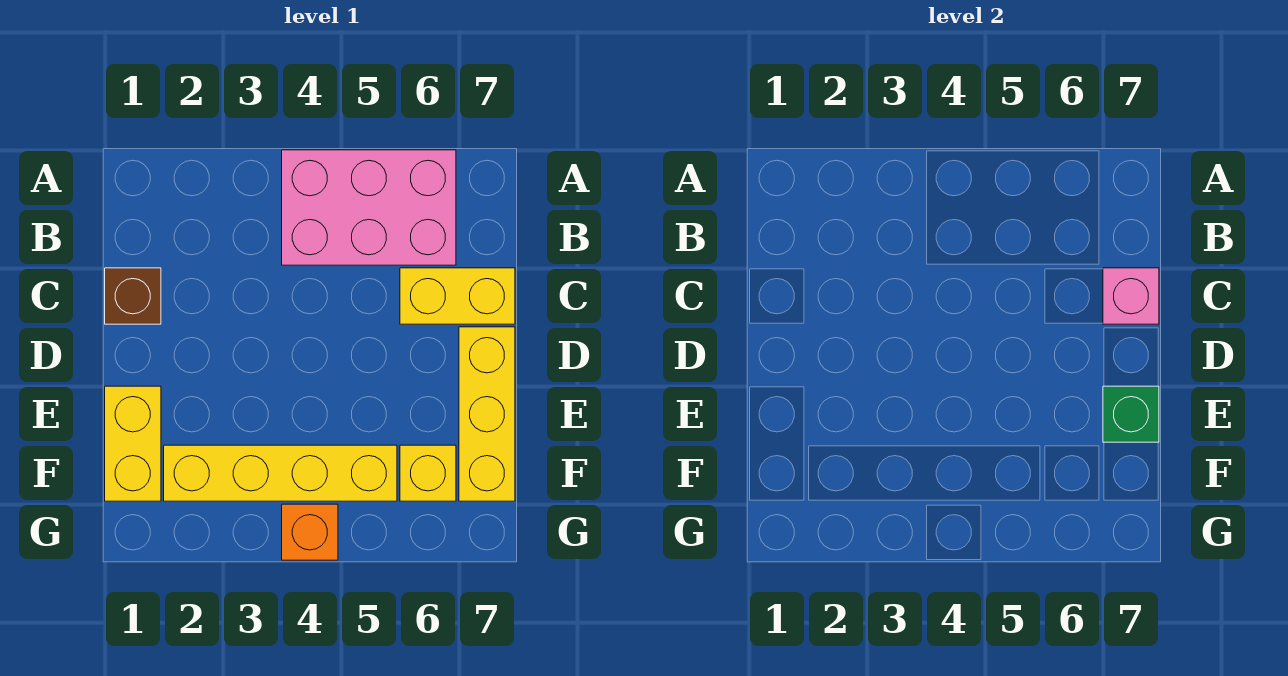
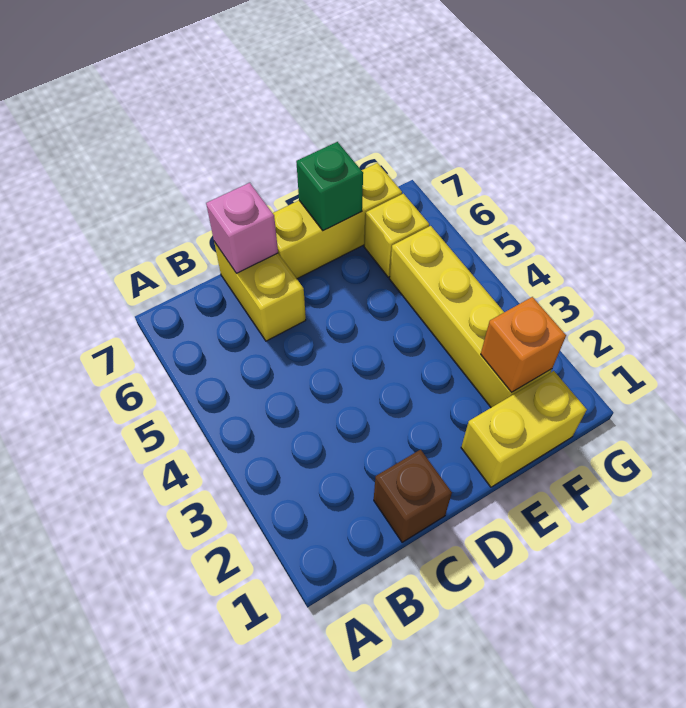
pink brick A4:B6 level 1 -> none
orange brick G4 level 1 -> orange brick F2 level 2

